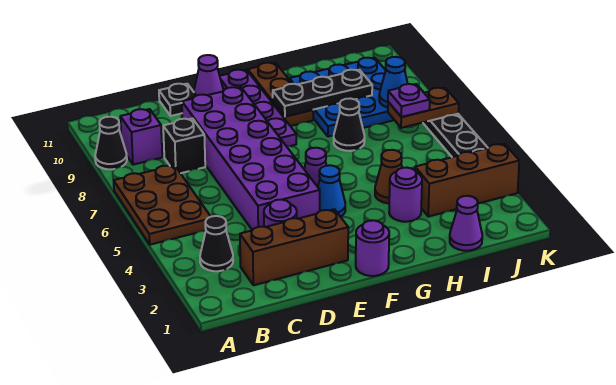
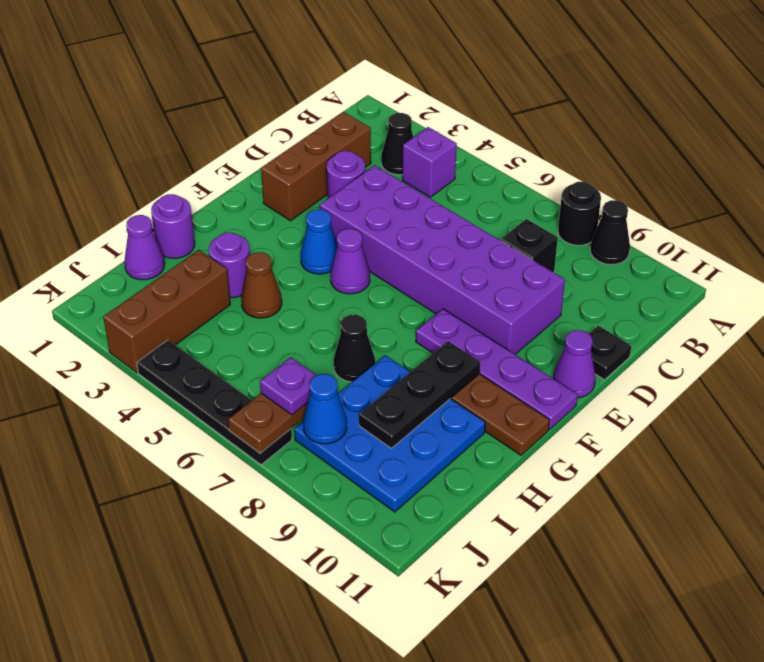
brown plate A5:B7 level 1 -> none
none -> black round brick A8 level 1
purple brick B9 level 1 -> purple brick B4 level 1
purple round brick F1 level 1 -> purple round brick H1 level 1

